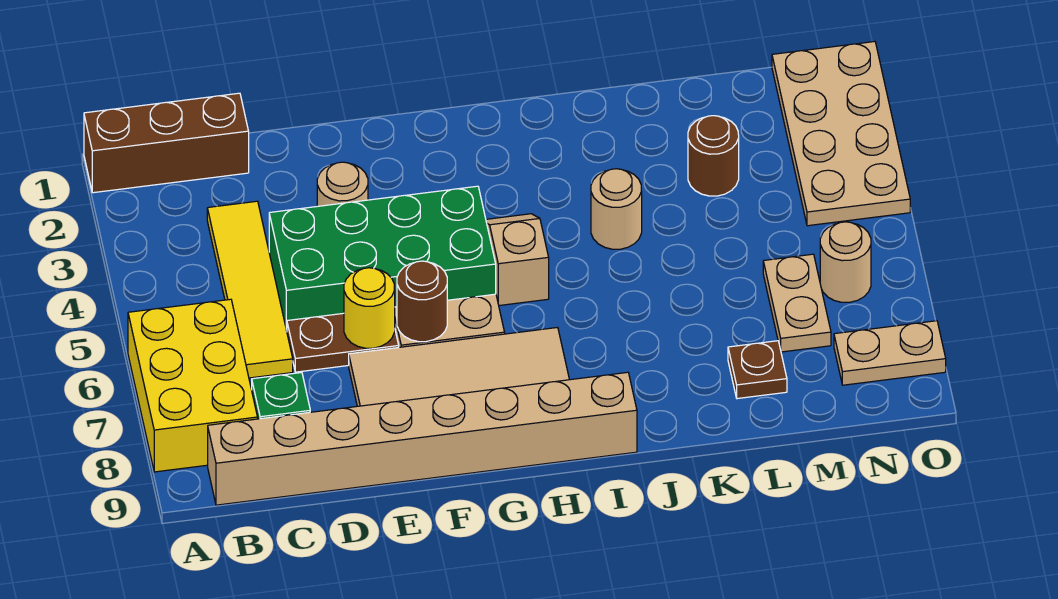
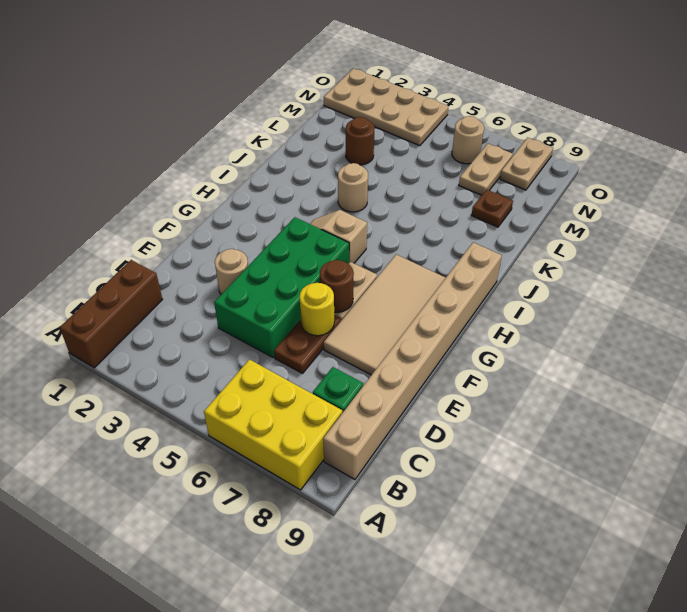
yellow tile C3:C6 level 1 -> none
tan plate M6:M7 level 1 -> tan plate M7:N7 level 1

